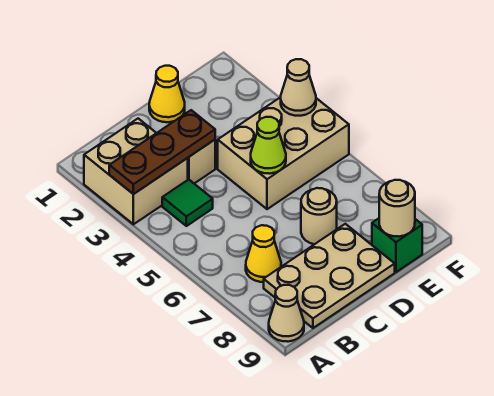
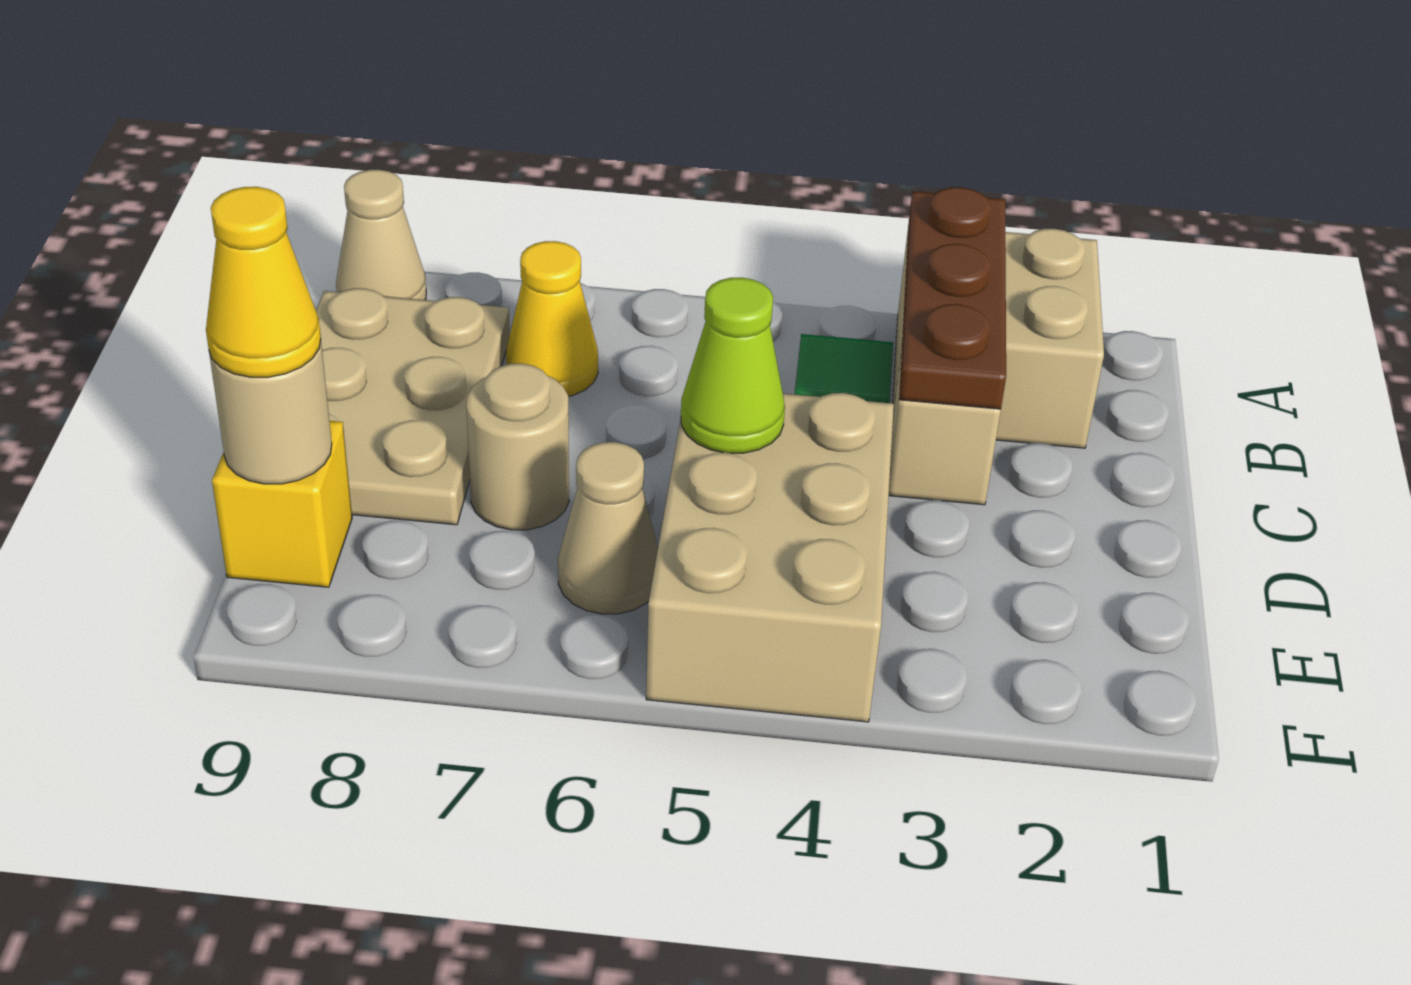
yellow cone D1 level 1 -> yellow cone E9 level 3
green brick E9 level 1 -> yellow brick E9 level 1
tan cone F4 level 2 -> tan cone E6 level 1

